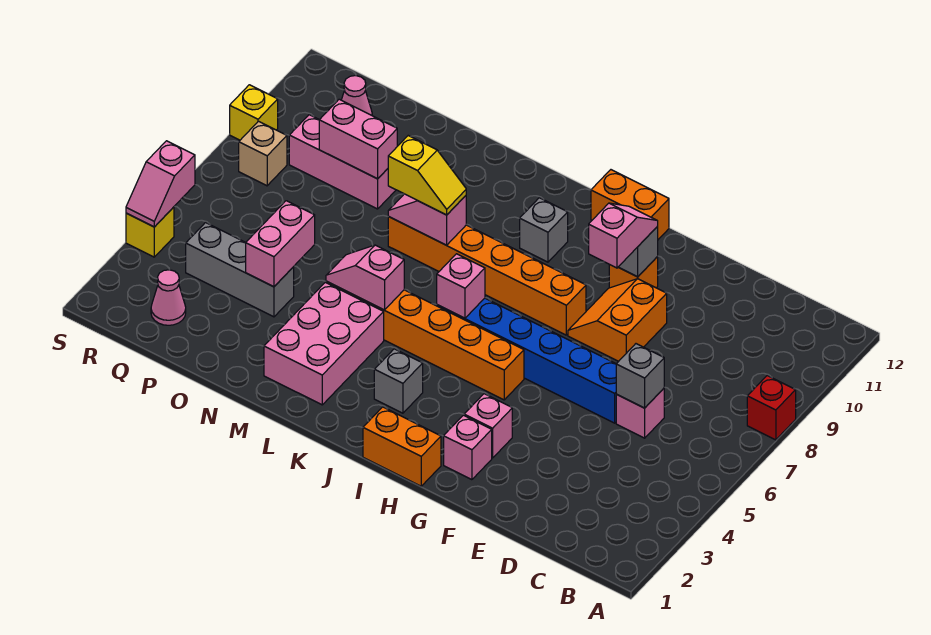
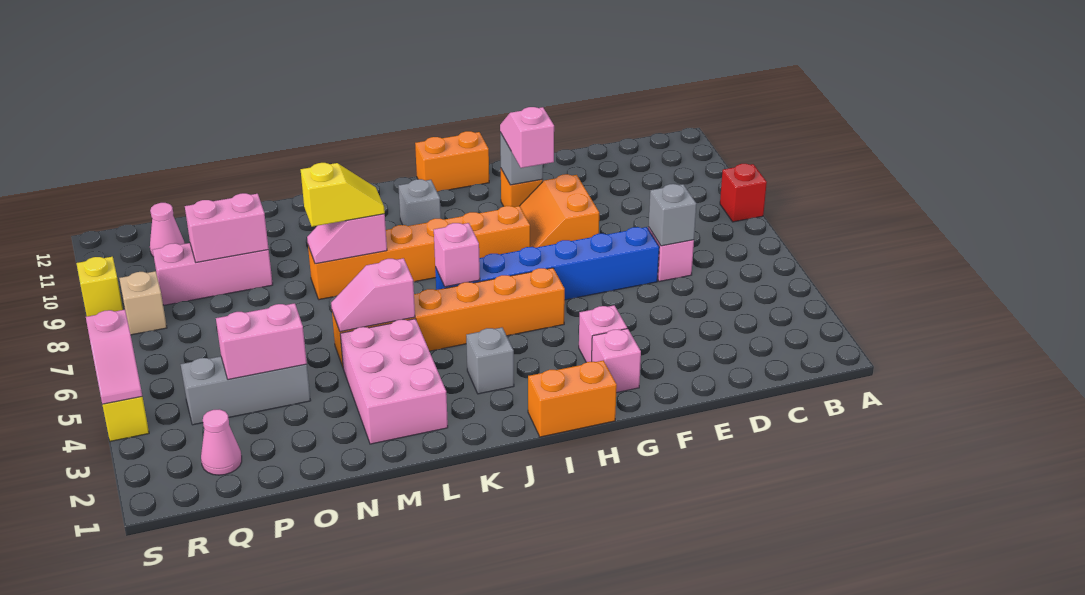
pink brick O4:O5 level 2 -> pink brick O4:P4 level 2

